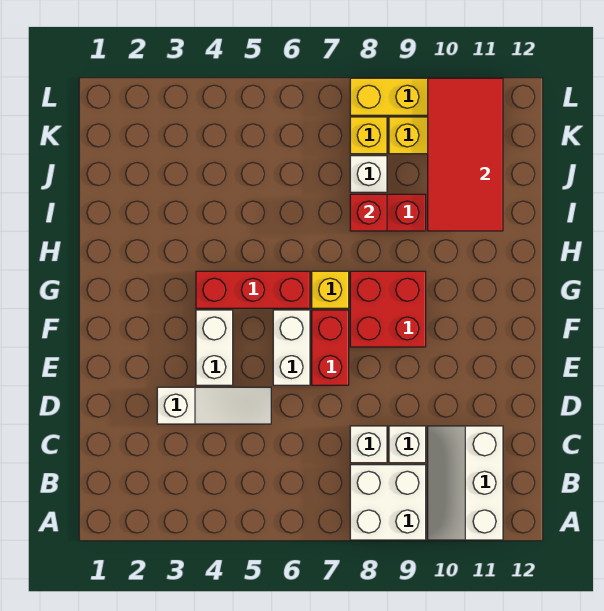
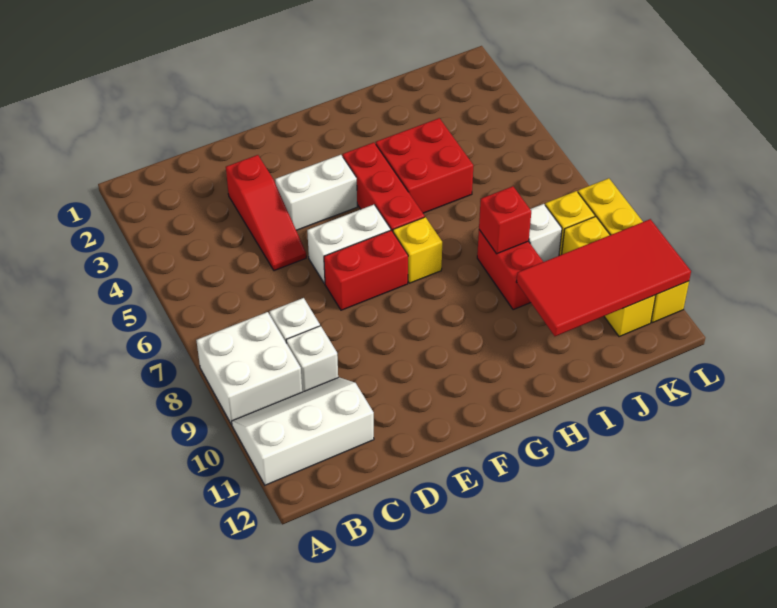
white slope D3:D5 level 1 top 3 -> red slope D3:D5 level 1 top 3
red brick F8:G9 level 1 -> red brick H4:I5 level 1

